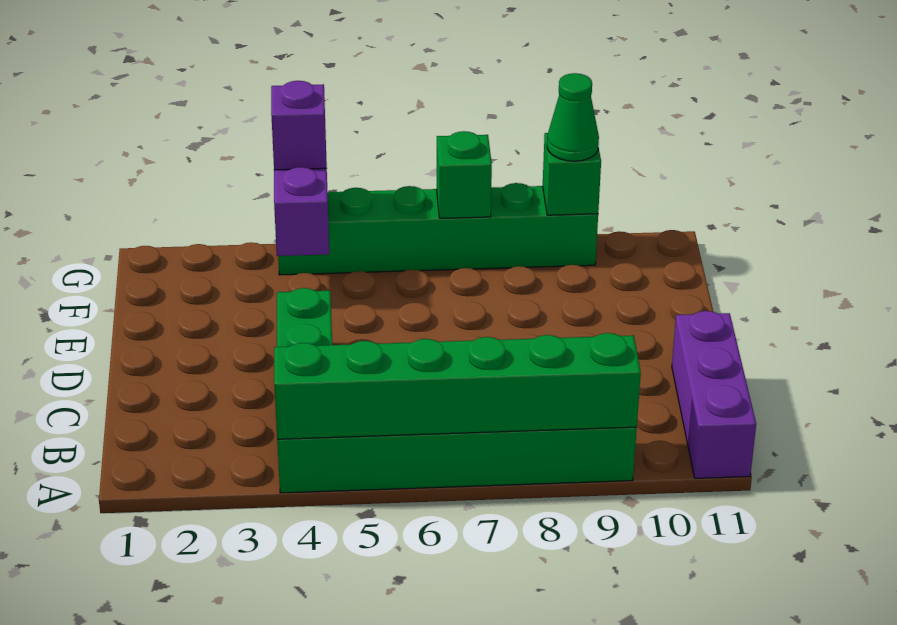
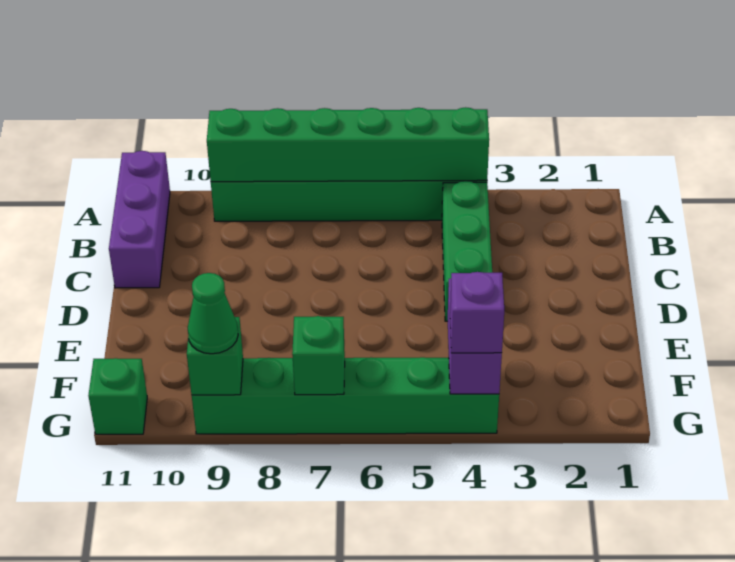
none -> green brick G11 level 1

